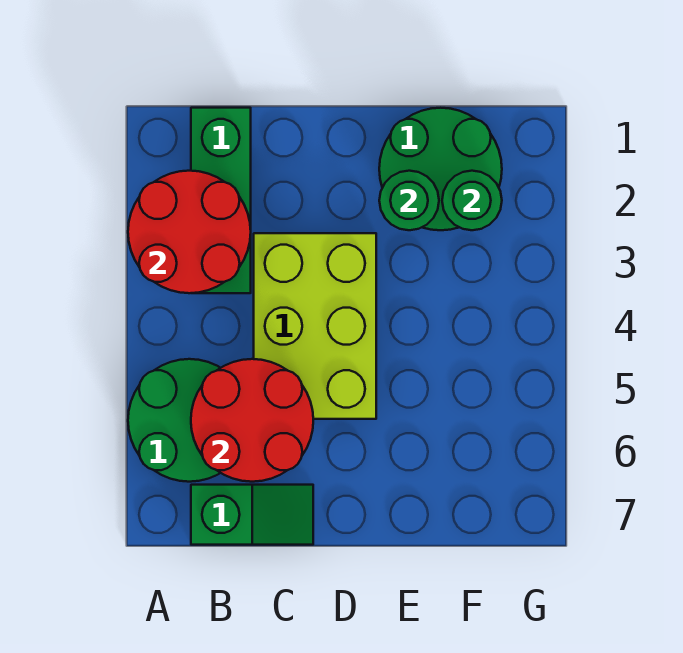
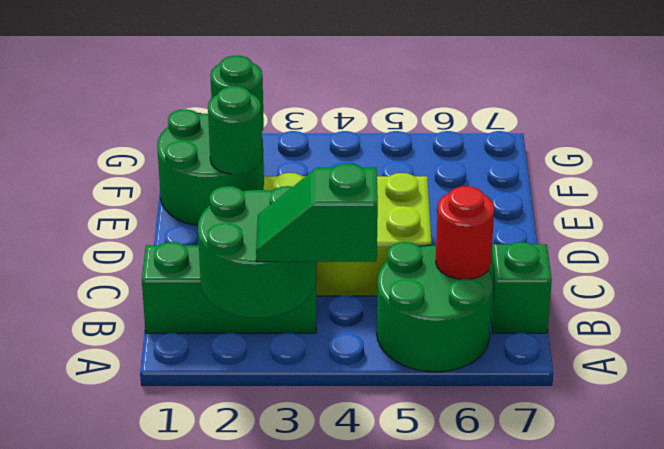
red round brick A2:B3 level 2 -> green round brick A2:B3 level 2
none -> green slope A3:A4 level 3 top 4
red round brick B5:C6 level 2 -> red round brick B6 level 2

